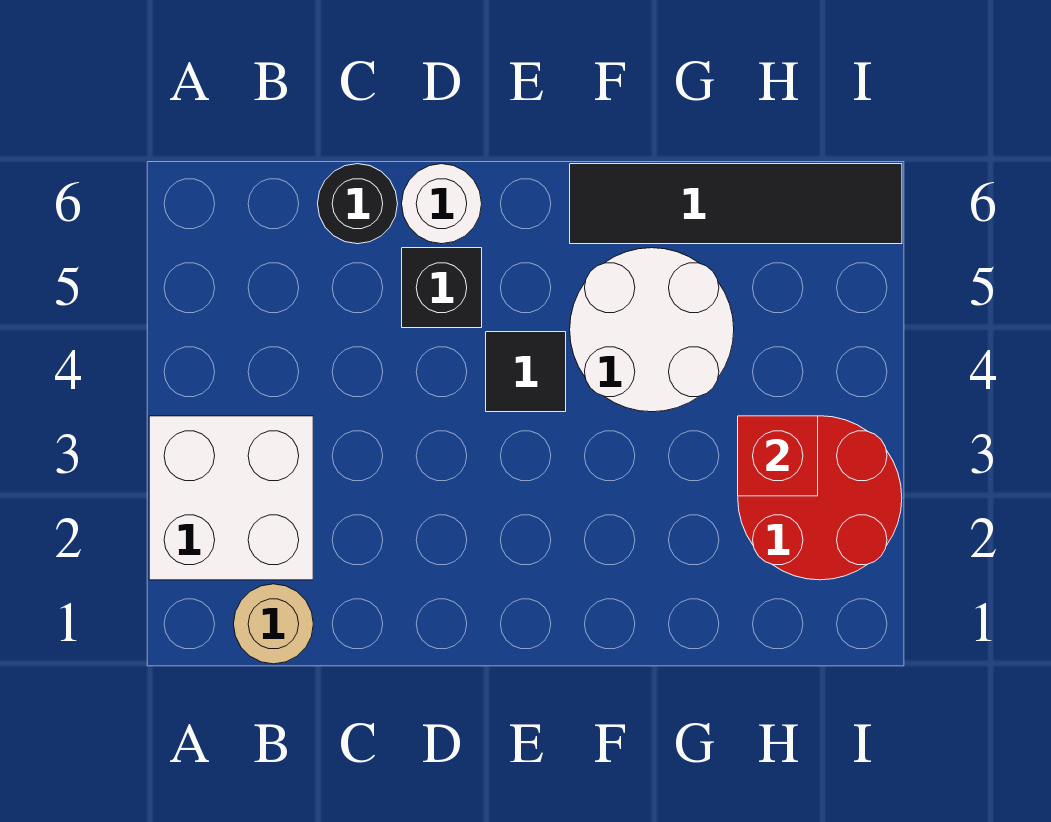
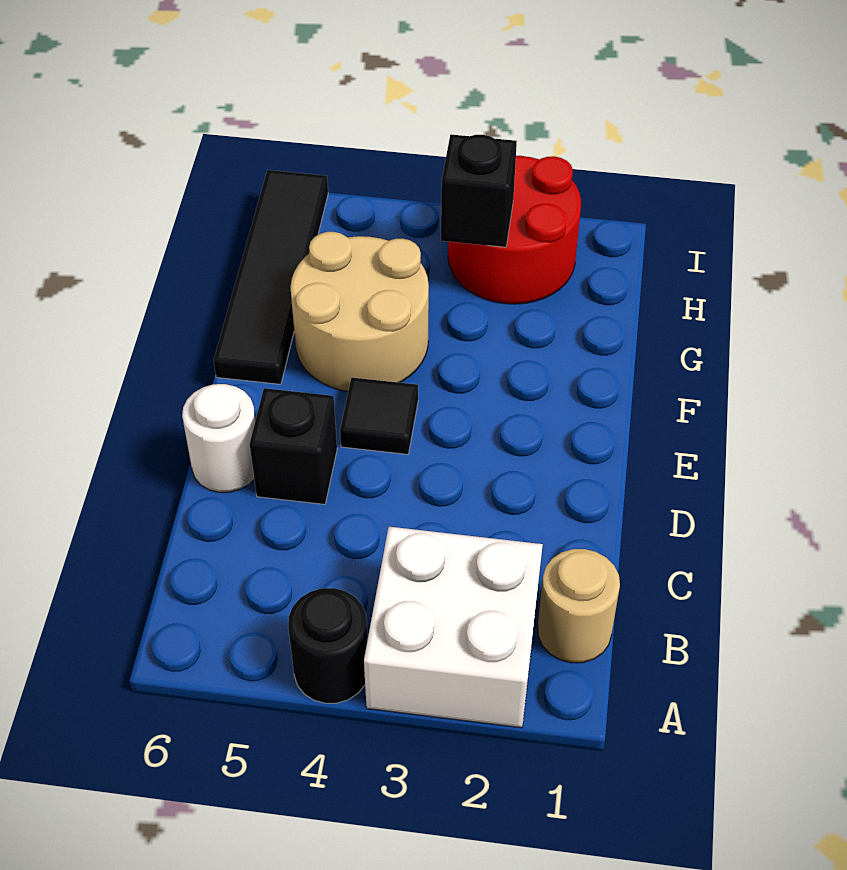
black round brick C6 level 1 -> black round brick A4 level 1
white round brick F4:G5 level 1 -> tan round brick F4:G5 level 1
red brick H3 level 2 -> black brick H3 level 2

